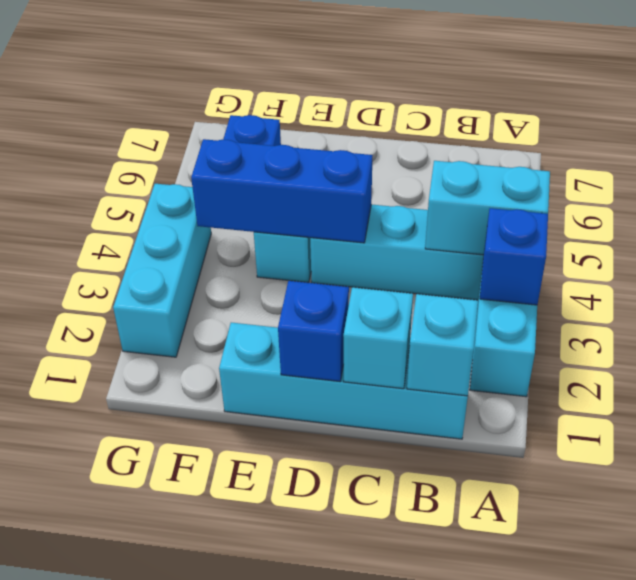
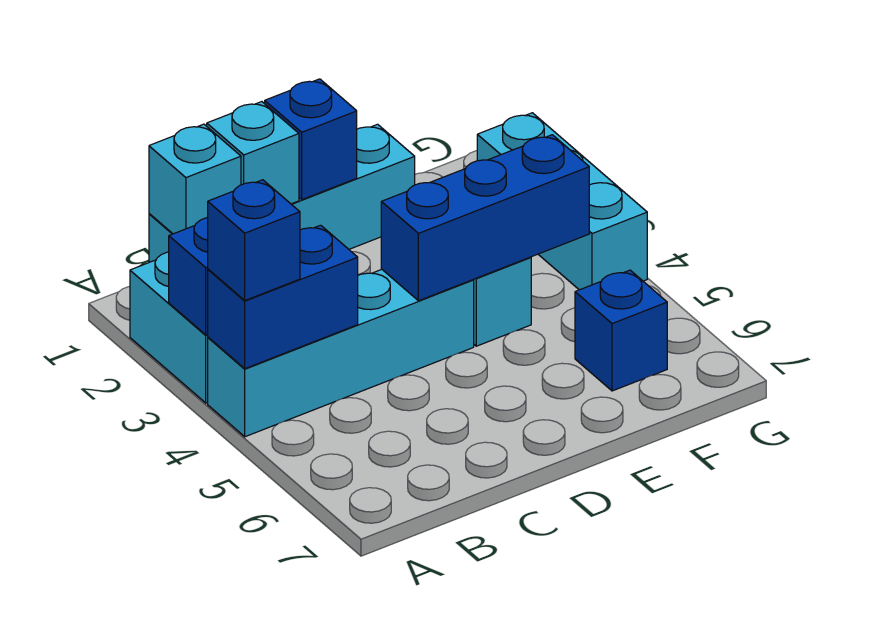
cyan brick A4:B4 level 2 -> blue brick A4:B4 level 2
none -> blue brick A4 level 3

